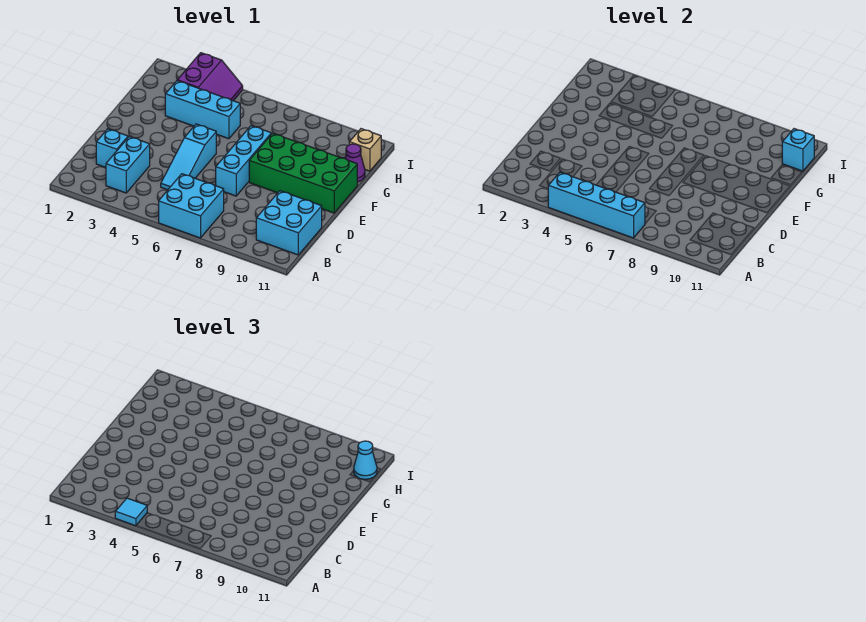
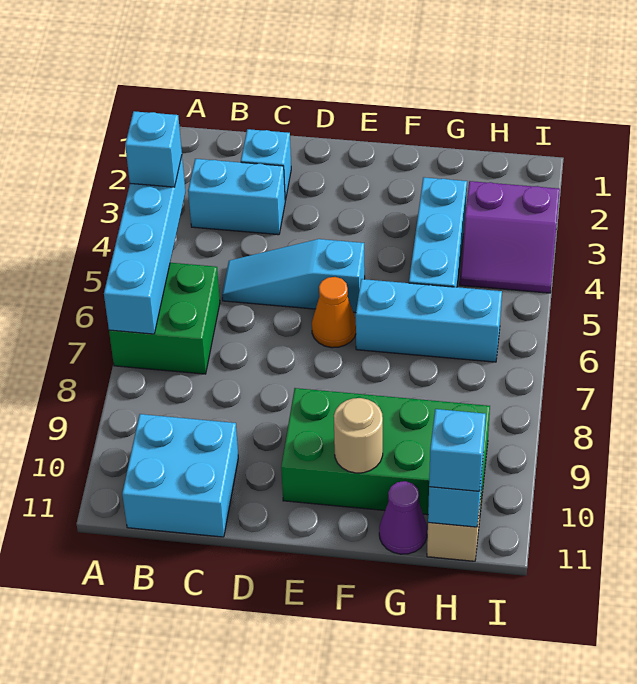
cyan tile A4 level 3 -> cyan brick A4 level 3
cyan brick A6:B7 level 1 -> green brick A6:B7 level 1
cyan brick D7:F7 level 1 -> cyan brick F6:H6 level 1
none -> orange cone E6 level 1
green brick E8:F11 level 1 -> green brick E9:H10 level 1
none -> tan round brick F10 level 2
cyan cone H11 level 3 -> cyan brick H11 level 3

